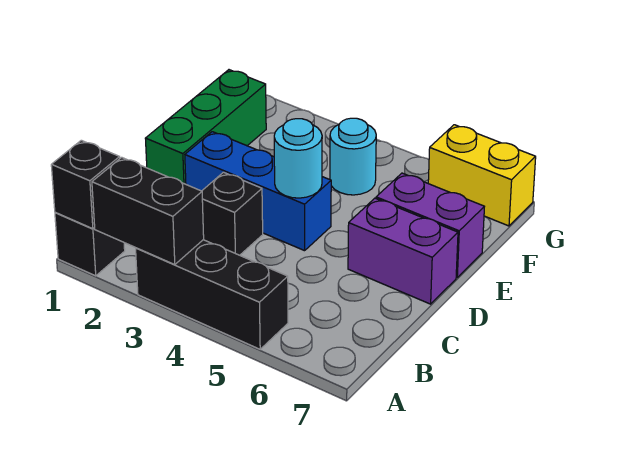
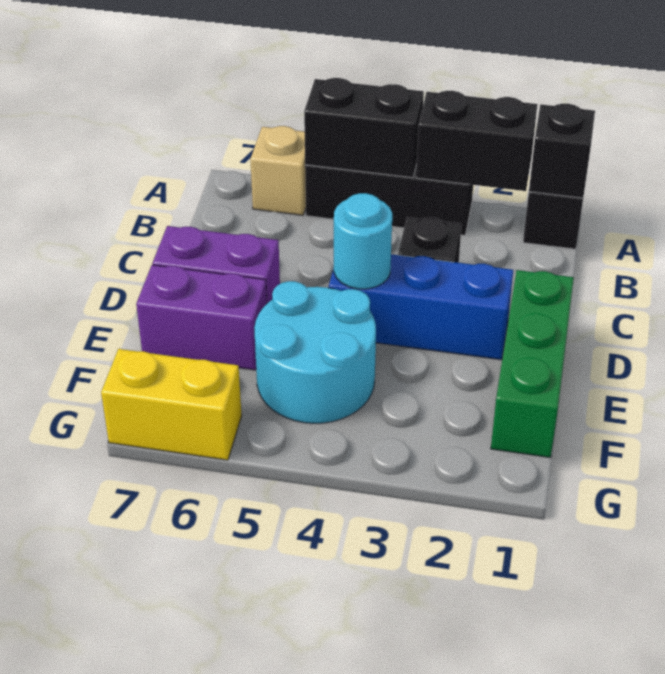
none -> black brick A4:A5 level 2
none -> tan brick A6 level 1
cyan round brick F4 level 1 -> cyan round brick E4:F5 level 1

